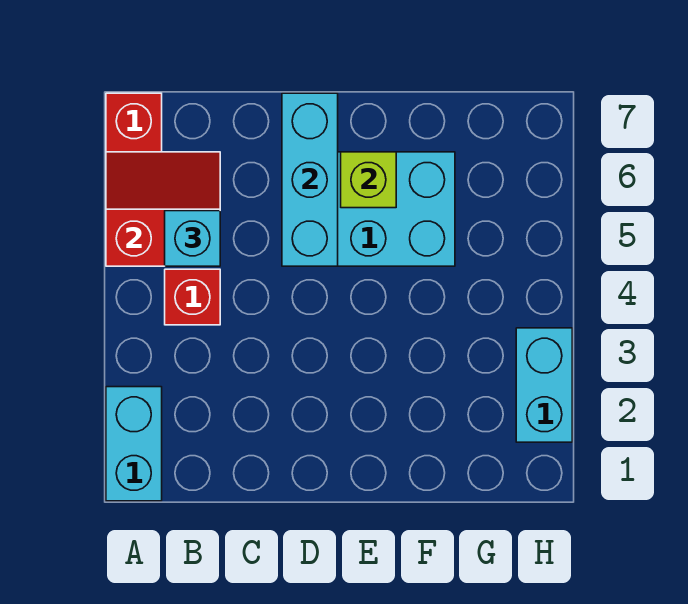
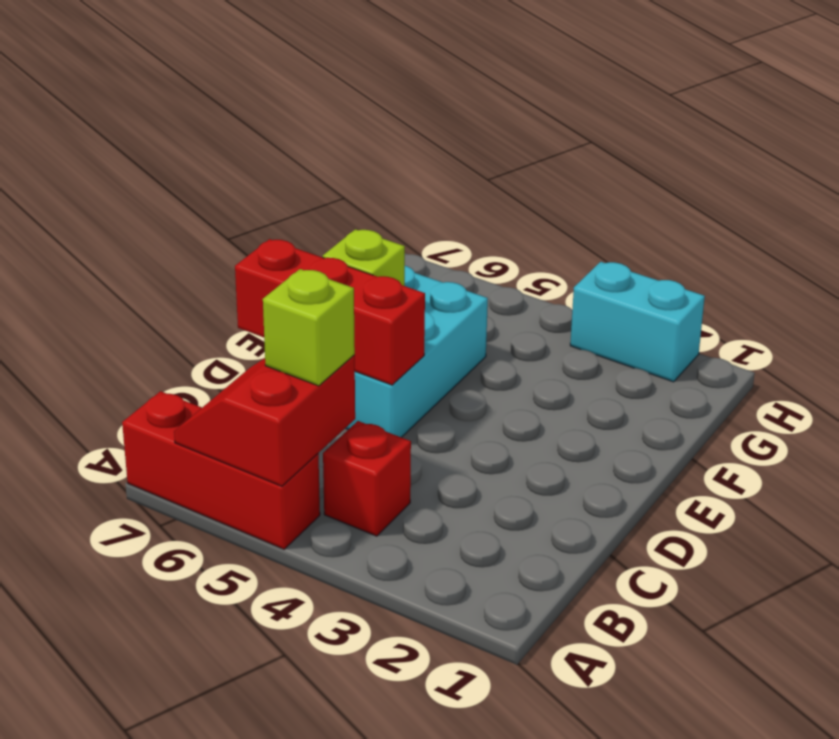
cyan brick A1:A2 level 1 -> none
cyan brick B5 level 3 -> lime brick B5 level 3
cyan brick D5:D7 level 2 -> red brick D5:D7 level 2

